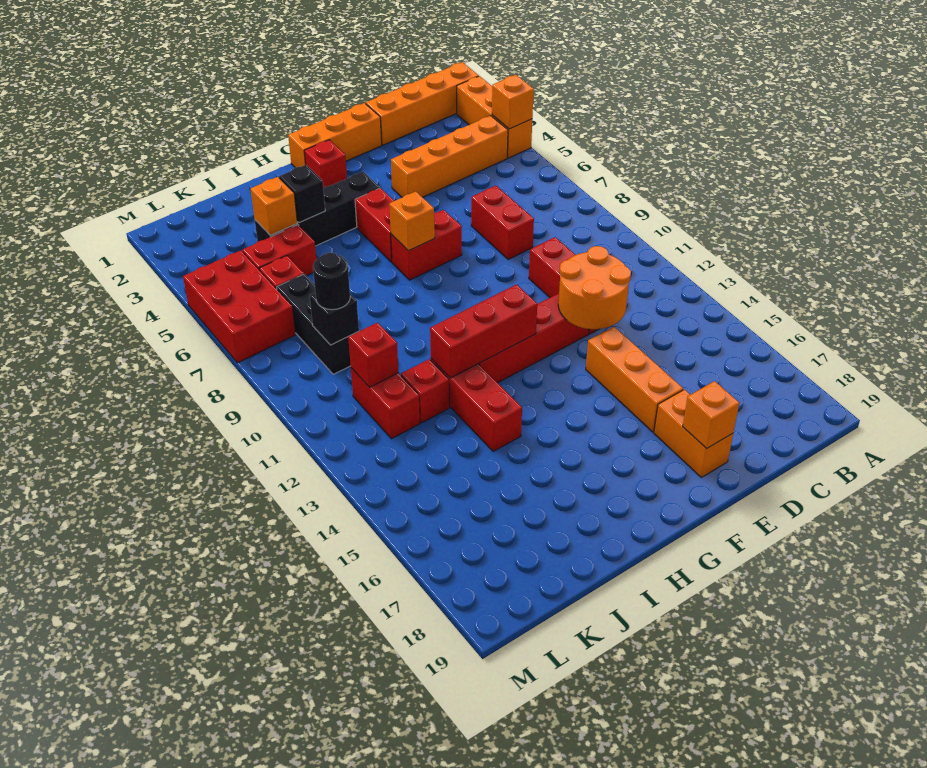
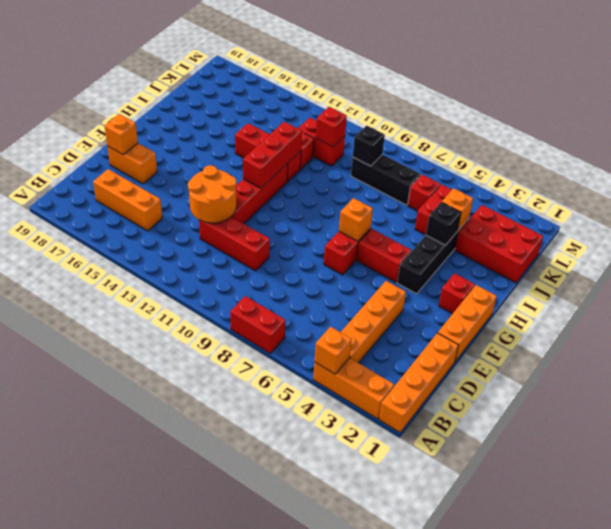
red brick D7:D8 level 1 -> red brick A7:A8 level 1
orange brick E14:E16 level 1 -> orange brick C15:C17 level 1
black round brick K9 level 3 -> none
red brick L5:M7 level 1 -> red brick J1:K3 level 1

